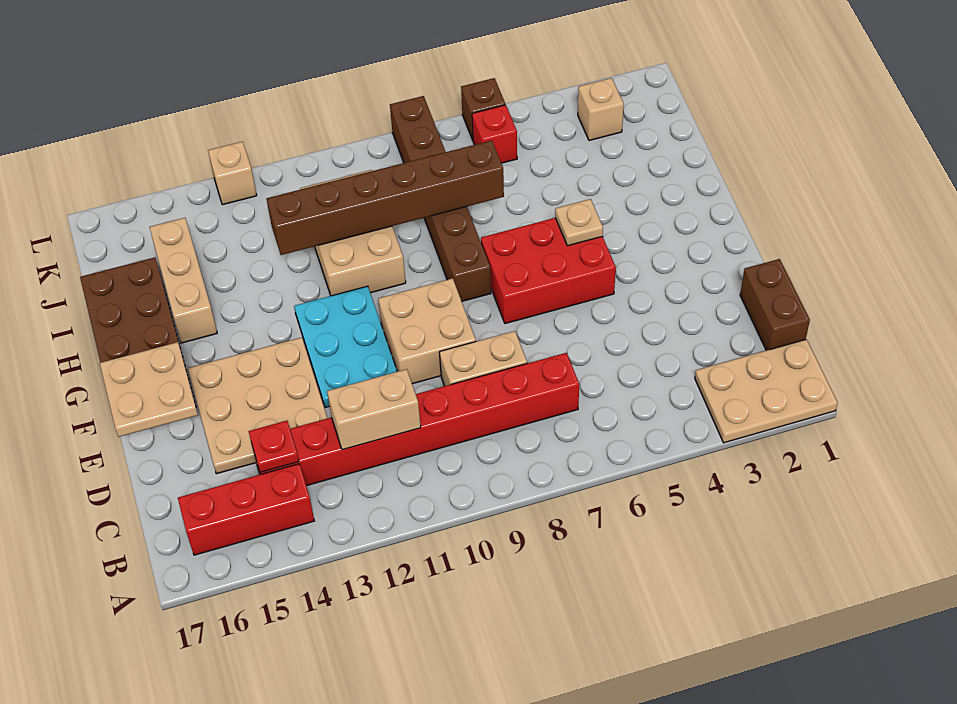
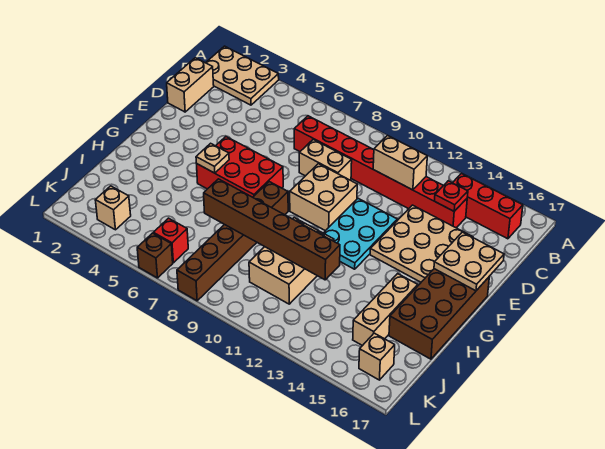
brown brick C1:D1 level 1 -> tan brick C1:D1 level 1
tan brick L13 level 1 -> tan brick K16 level 1

